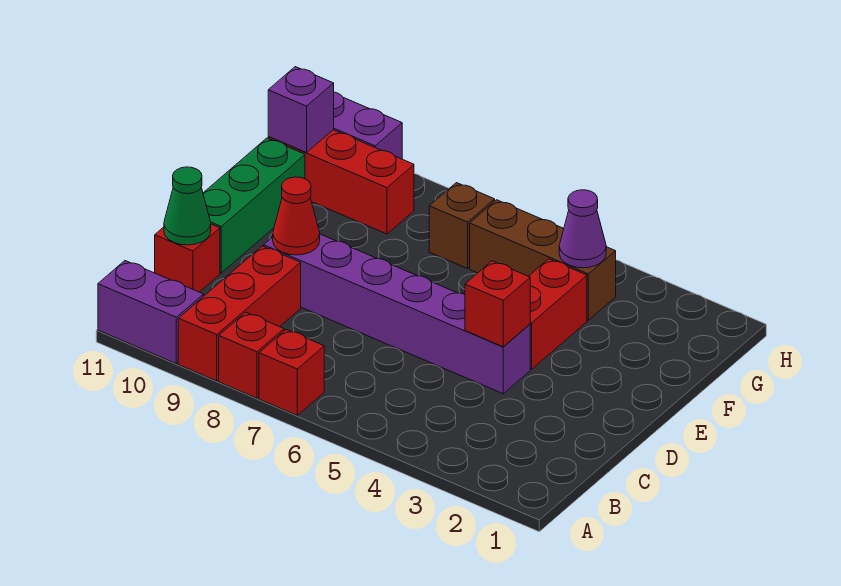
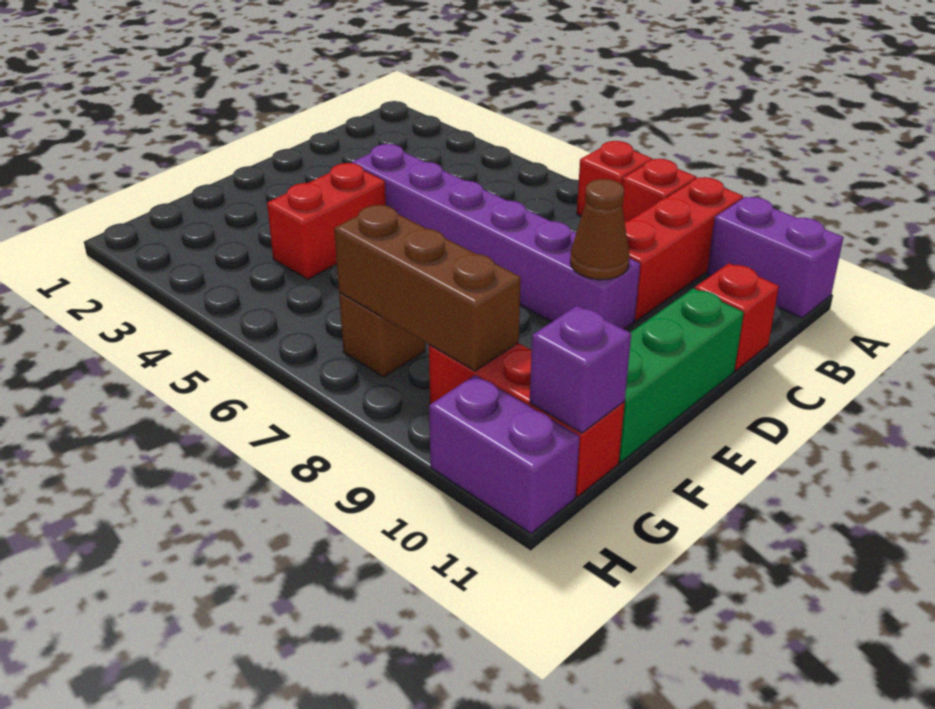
green cone C11 level 2 -> none
red brick D4 level 2 -> none
red cone D9 level 2 -> brown cone D9 level 2
brown brick G4:G6 level 1 -> brown brick G7:G9 level 2
purple cone G4 level 2 -> none

